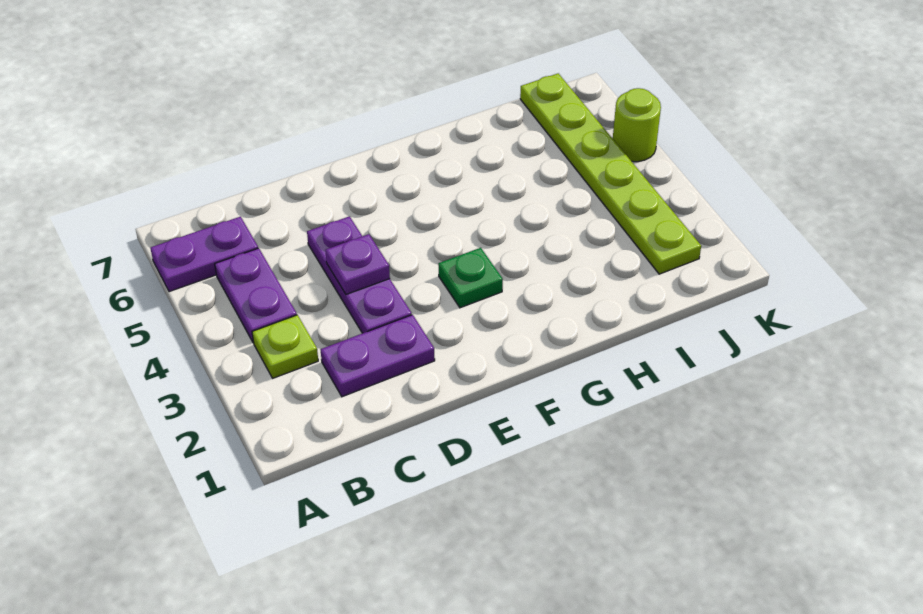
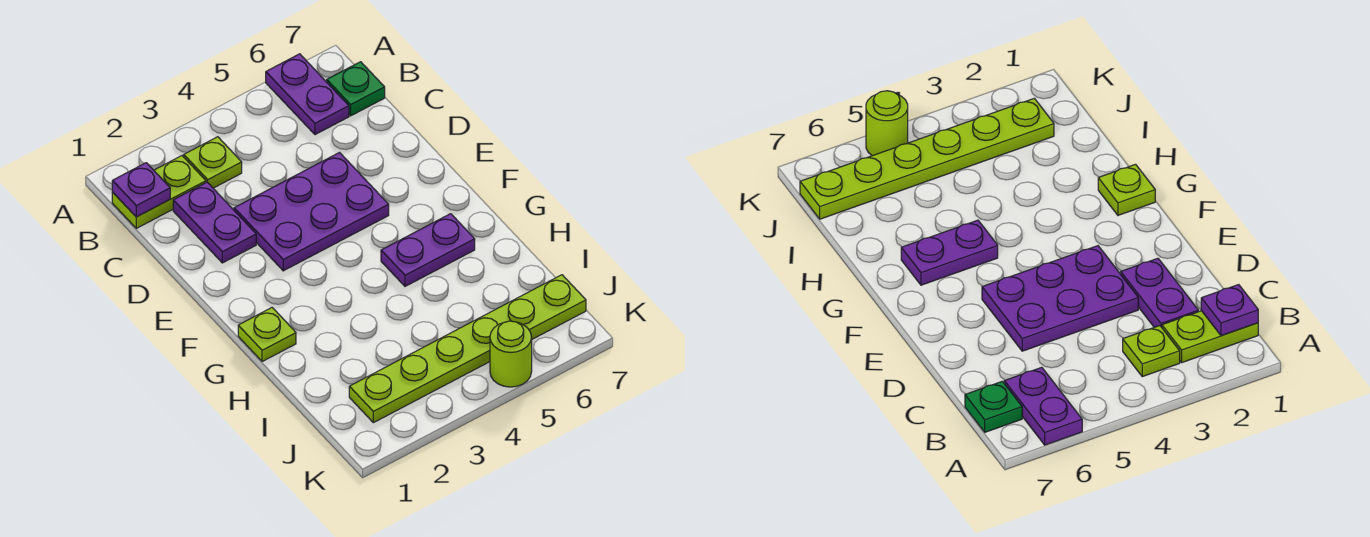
none -> lime plate B1:B2 level 1
purple plate B4:B5 level 1 -> purple plate G5:G6 level 1
purple plate D3:D5 level 1 -> purple plate D3:E5 level 1
purple plate D4 level 2 -> purple plate B1 level 2
green plate F3 level 1 -> green plate B7 level 1
none -> lime plate G1 level 1

